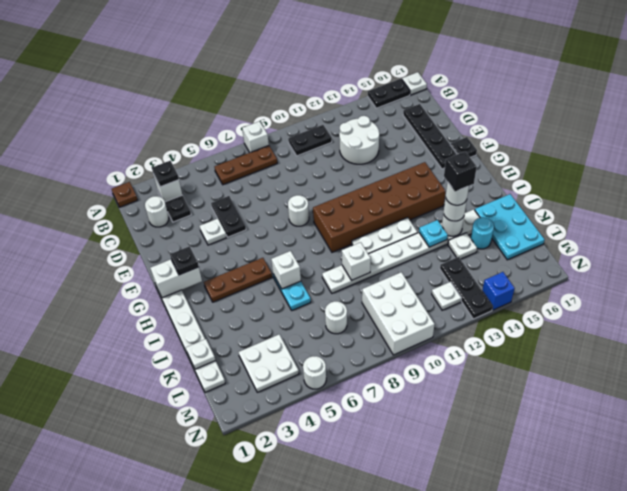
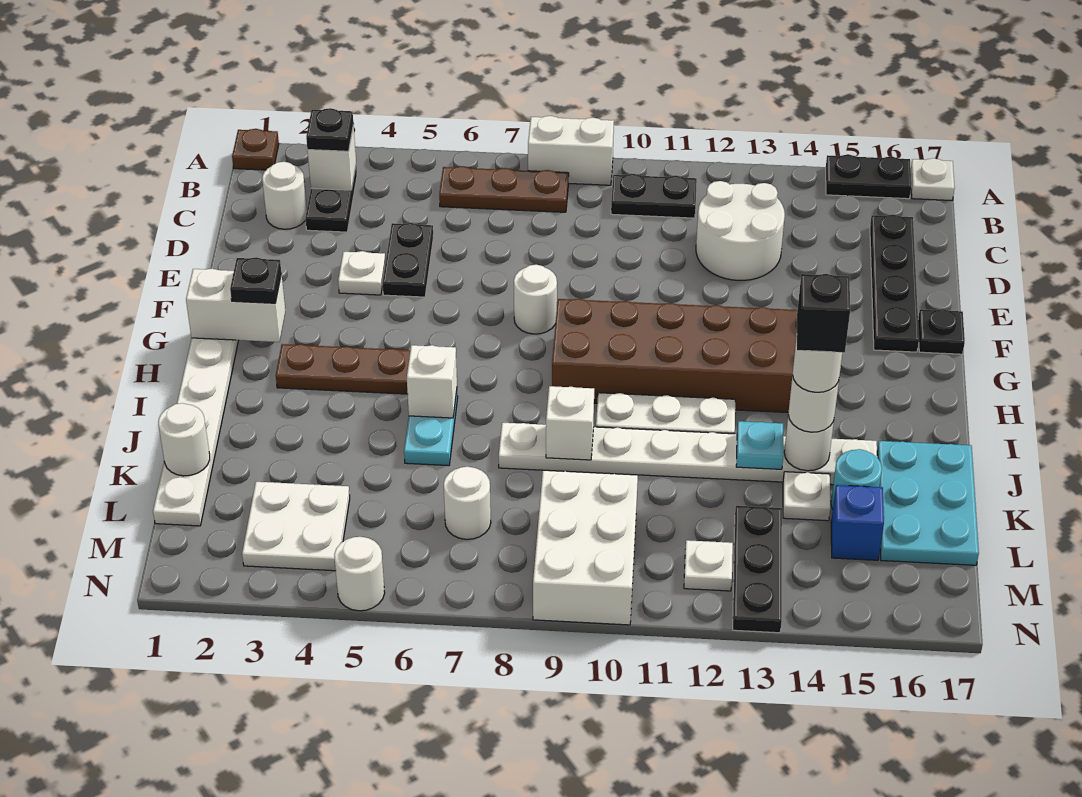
white brick A8 level 1 -> white brick A8:A9 level 1
white plate K1 level 2 -> white round brick K1 level 2
blue brick N14 level 1 -> blue brick L15 level 1

